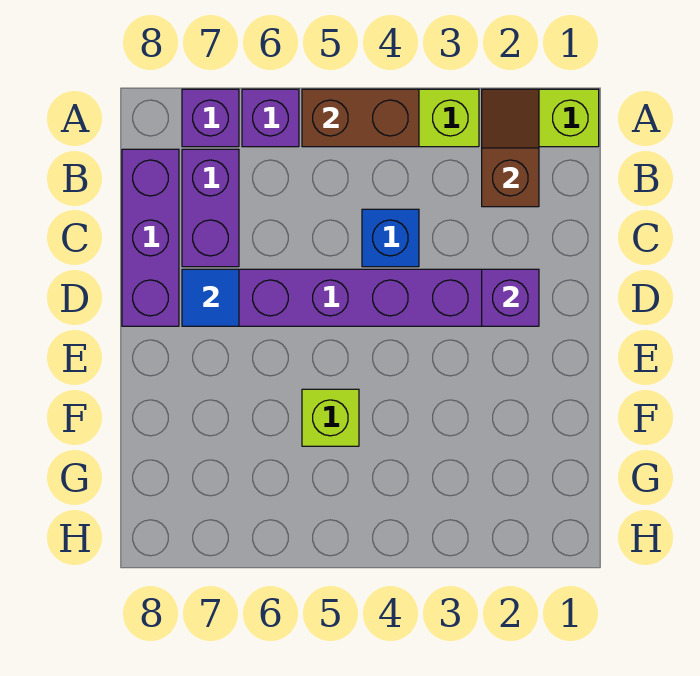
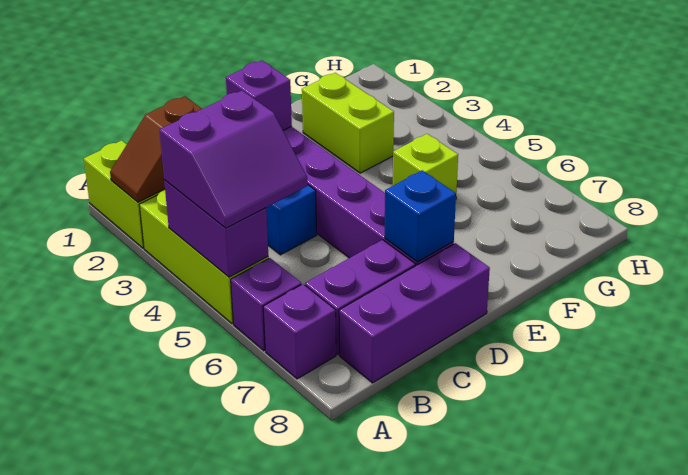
brown brick A4:A5 level 2 -> purple brick A4:A5 level 2
none -> purple slope A4:B5 level 3 top 4
blue tile D7 level 2 -> blue brick D7 level 2
none -> lime brick F2:F3 level 1

